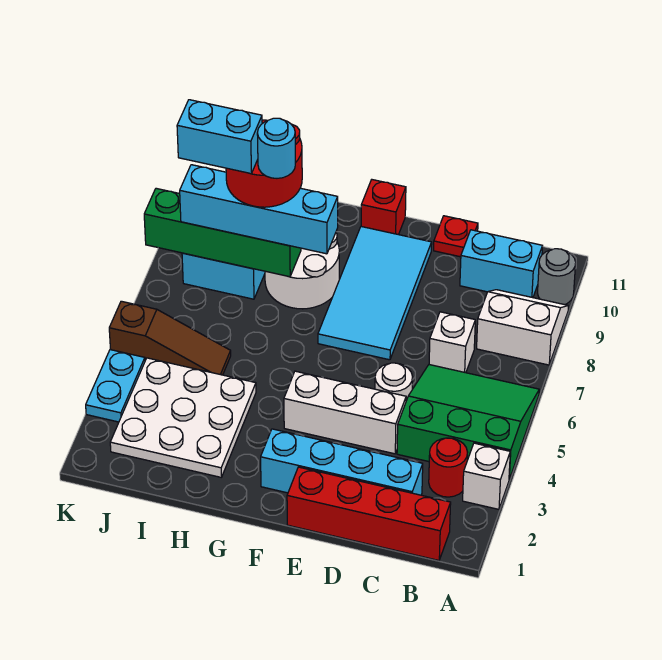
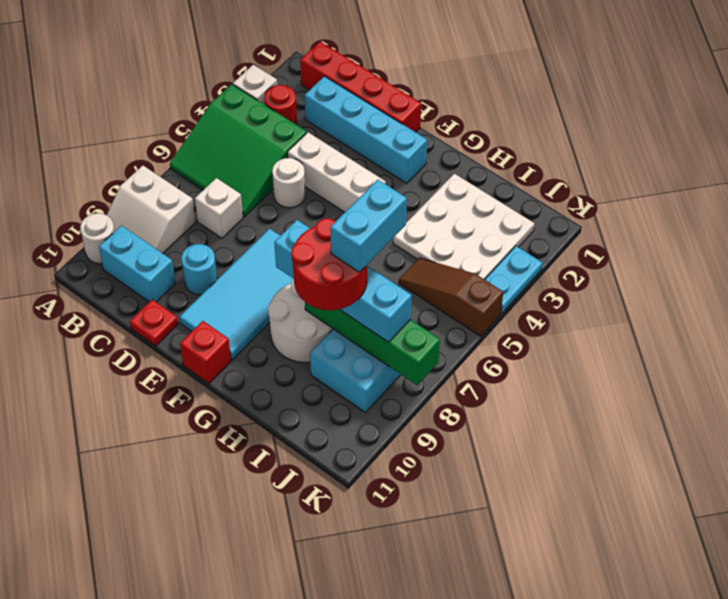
grey round brick A10 level 1 -> white round brick A10 level 1
cyan round brick H8 level 5 -> cyan round brick D9 level 1
cyan brick I8:J8 level 5 -> cyan brick I7:I8 level 5

